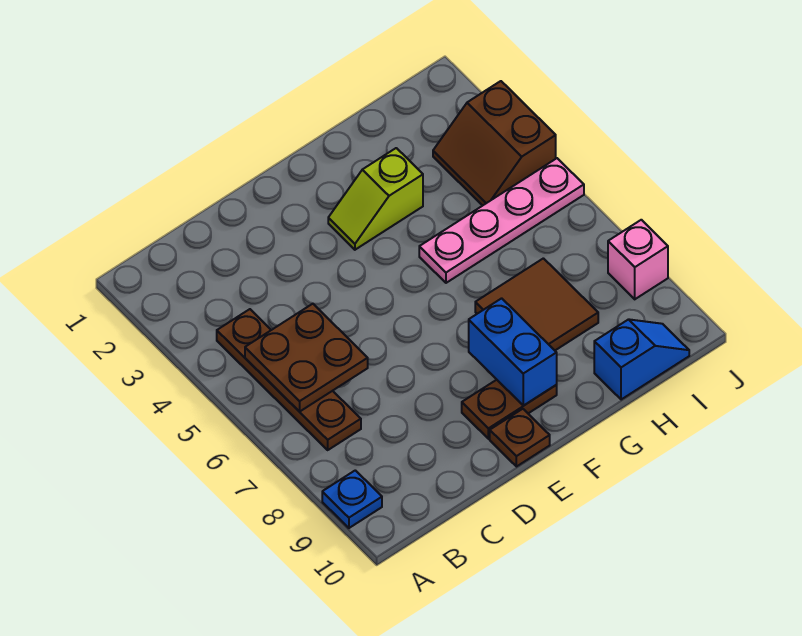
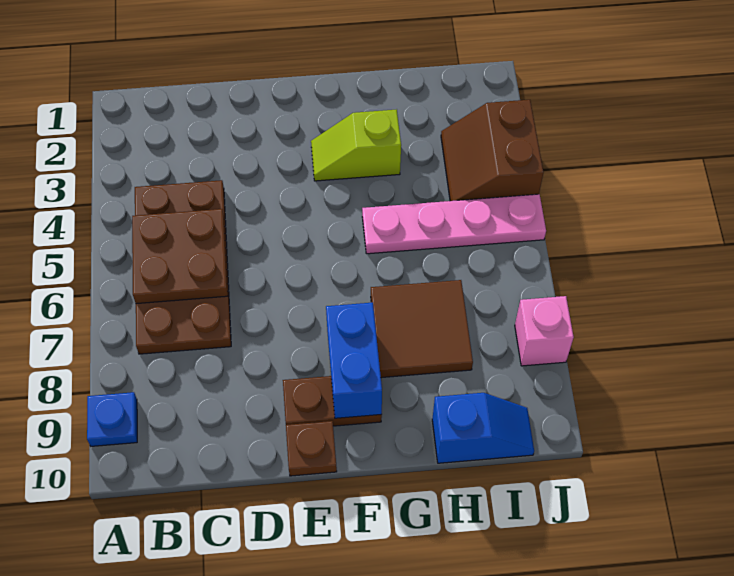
brown plate B4:B7 level 1 -> brown plate B4:C7 level 1

